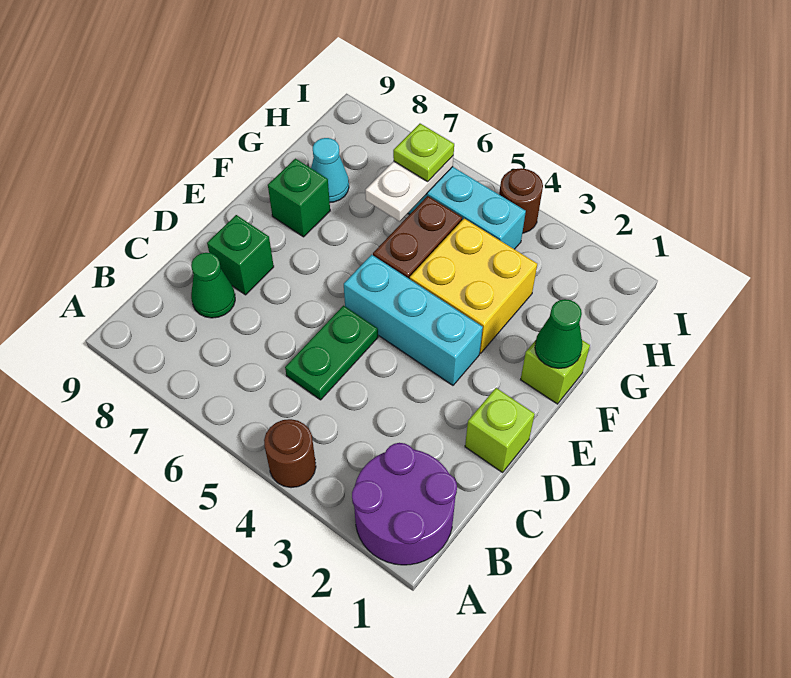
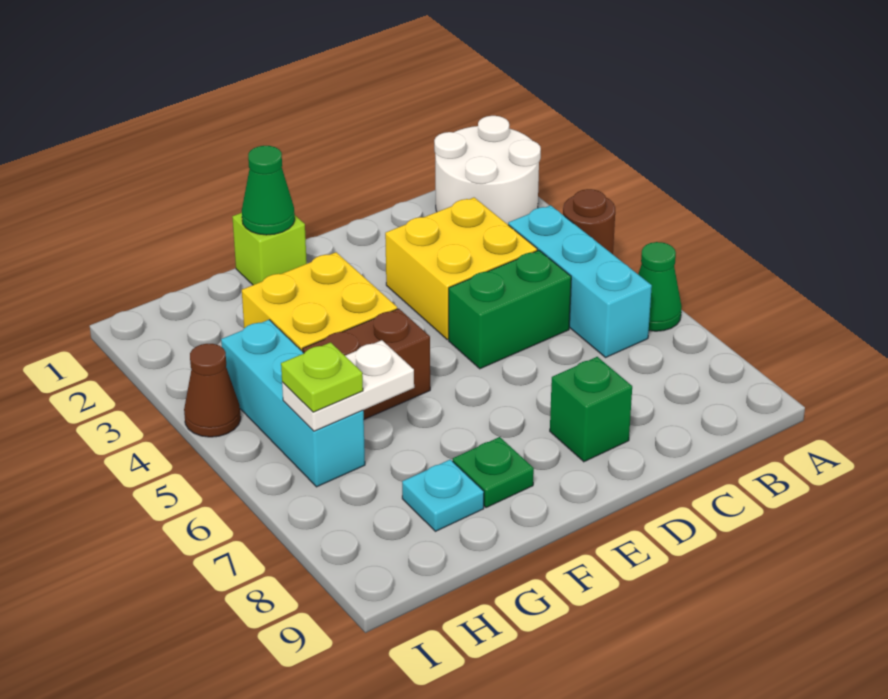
purple round brick A1:B2 level 1 -> white round brick A1:B2 level 1
none -> yellow brick C3:D4 level 1
green plate C5:D5 level 1 -> green brick C5:D5 level 1
green cone C8 level 1 -> green cone A6 level 1
lime brick D1 level 1 -> none
cyan brick E3:E5 level 1 -> cyan brick B4:B6 level 1
green brick F8 level 1 -> green plate F8 level 1
cyan cone G8 level 1 -> cyan plate G8 level 1
brown round brick I4 level 1 -> brown cone I4 level 1

